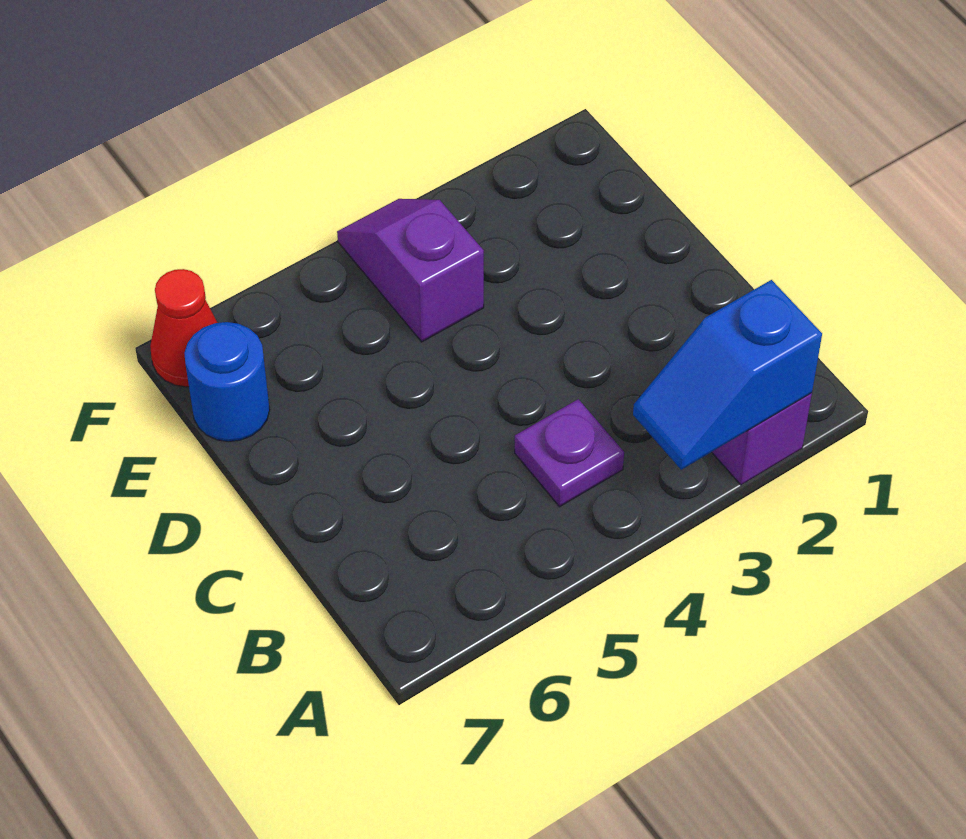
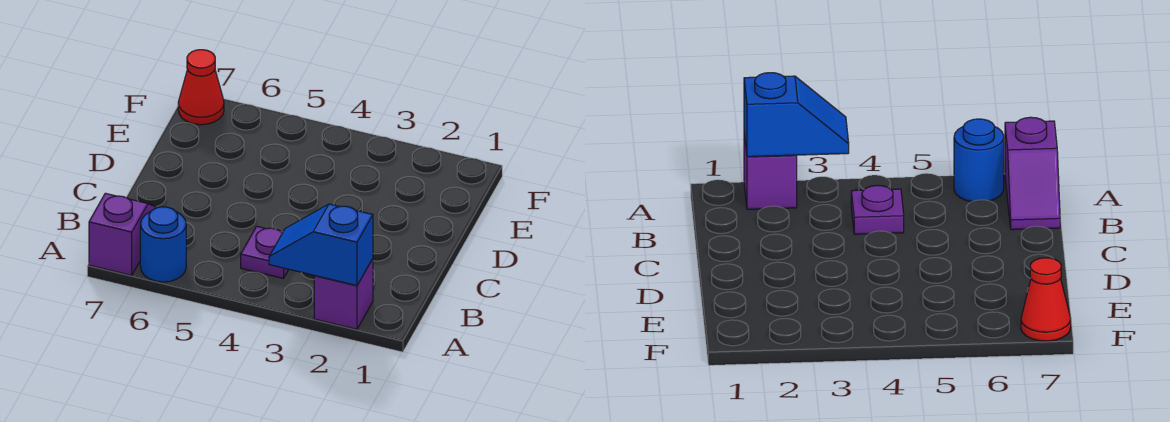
purple slope E4:F4 level 1 top E -> purple slope A7:B7 level 1 top A
blue round brick E7 level 1 -> blue round brick A6 level 1

